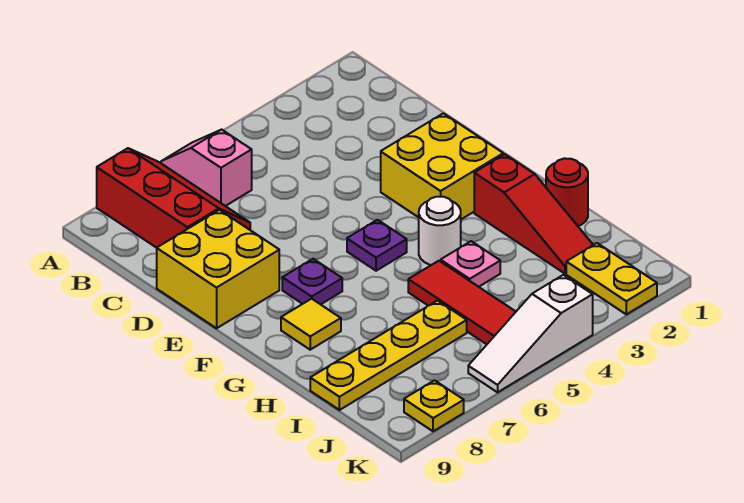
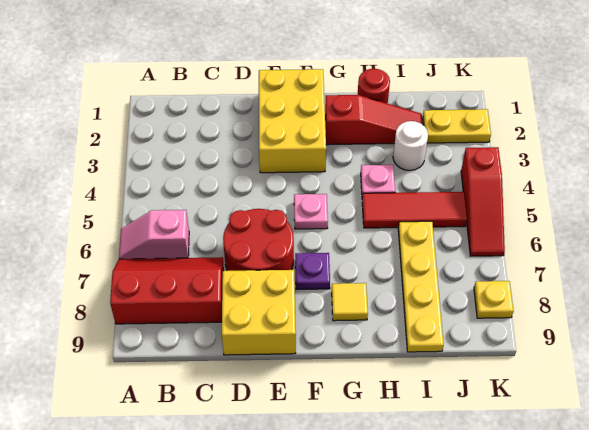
none -> red round brick D6:E7 level 1
yellow brick E2:F3 level 1 -> yellow brick E1:F3 level 1
purple plate F5 level 1 -> pink plate F5 level 1
white round brick G4 level 1 -> white round brick I3 level 1
white slope K4:K6 level 1 top 4 -> red slope K4:K6 level 1 top 4

